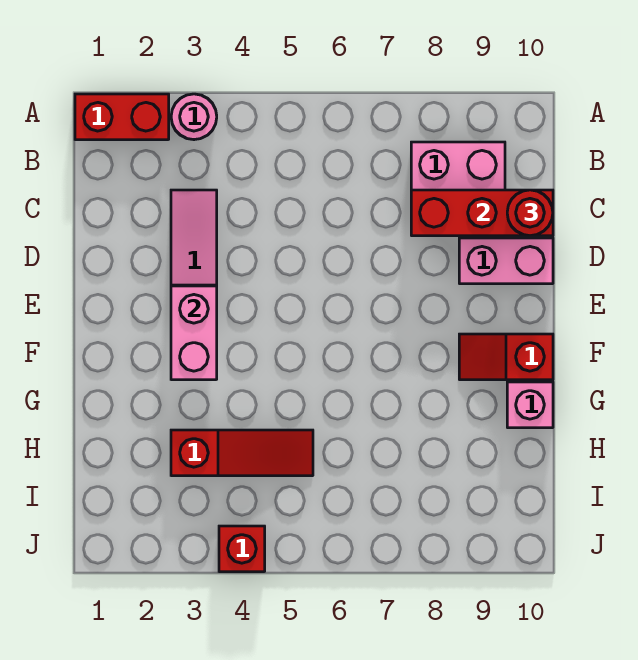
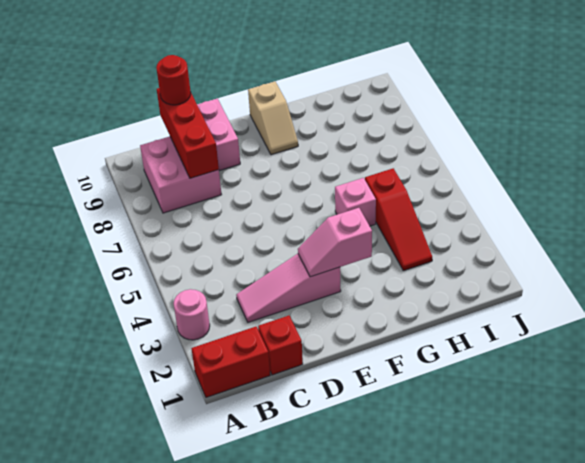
red brick A1:A2 level 1 -> red brick A1:B1 level 1
pink brick E3:F3 level 2 -> pink slope E3:F3 level 2 top F
red slope F9:F10 level 1 top 10 -> tan slope F9:F10 level 1 top 10
pink brick G10 level 1 -> pink brick G5 level 1
red slope H3:H5 level 1 top 3 -> red slope H3:H5 level 1 top 5
red brick J4 level 1 -> red brick C1 level 1

